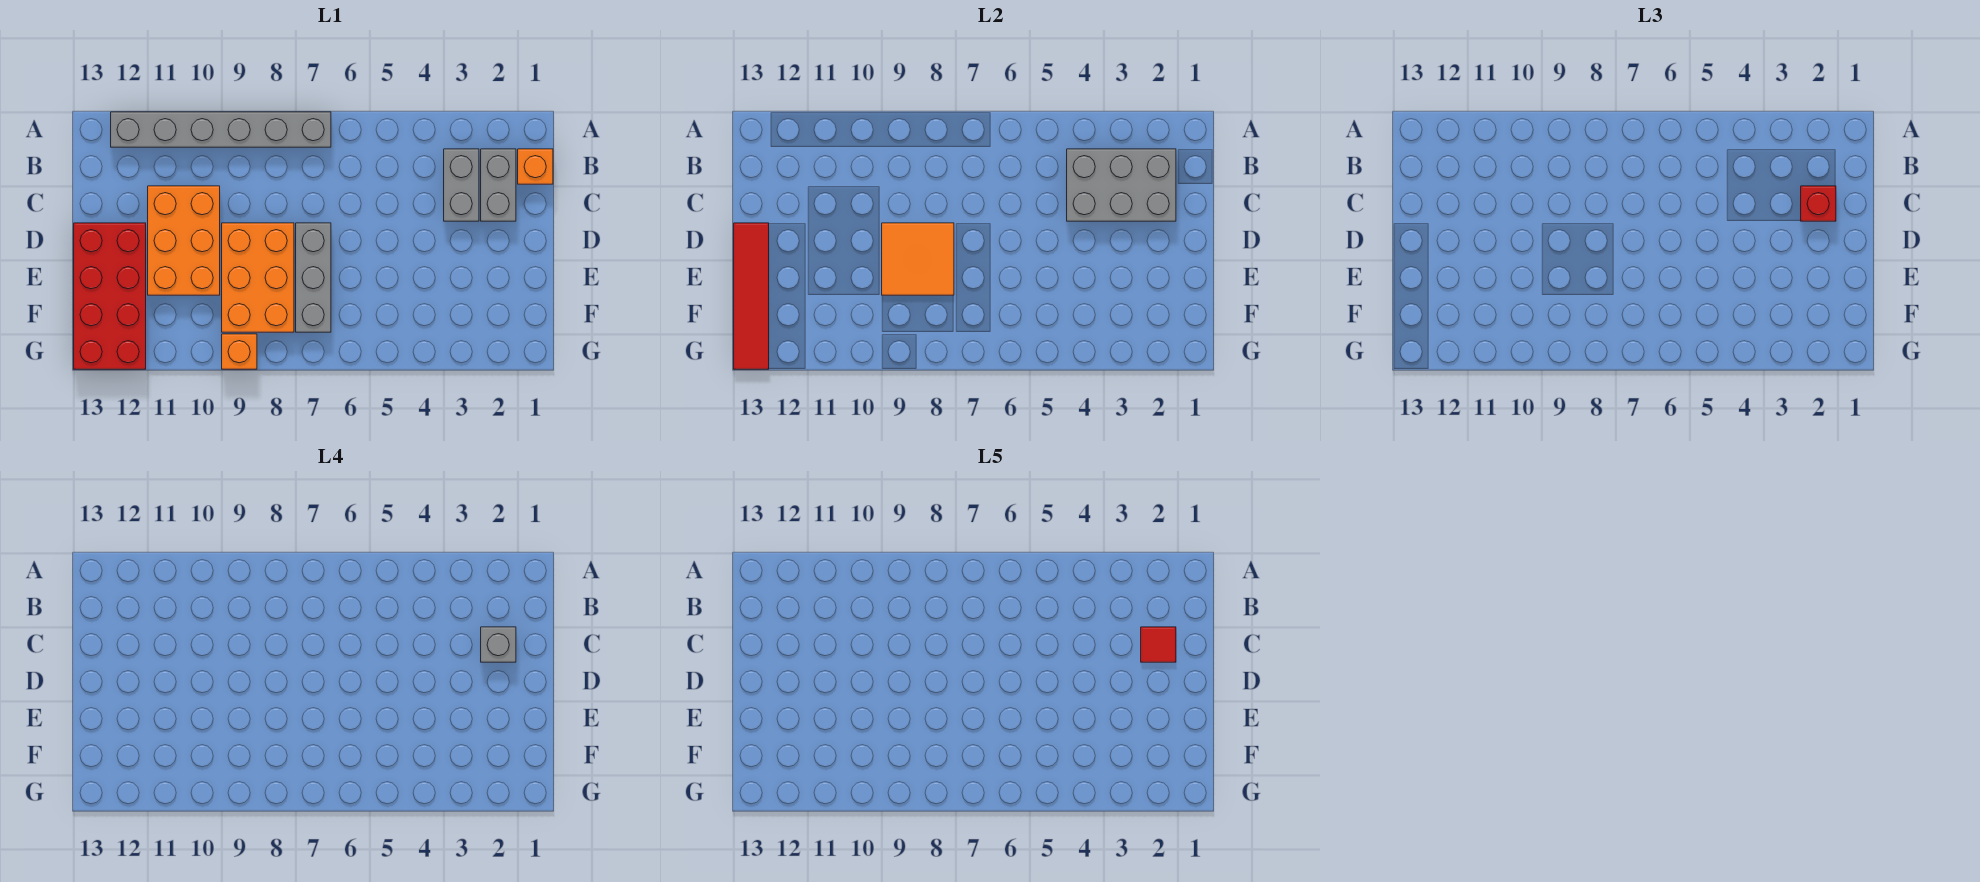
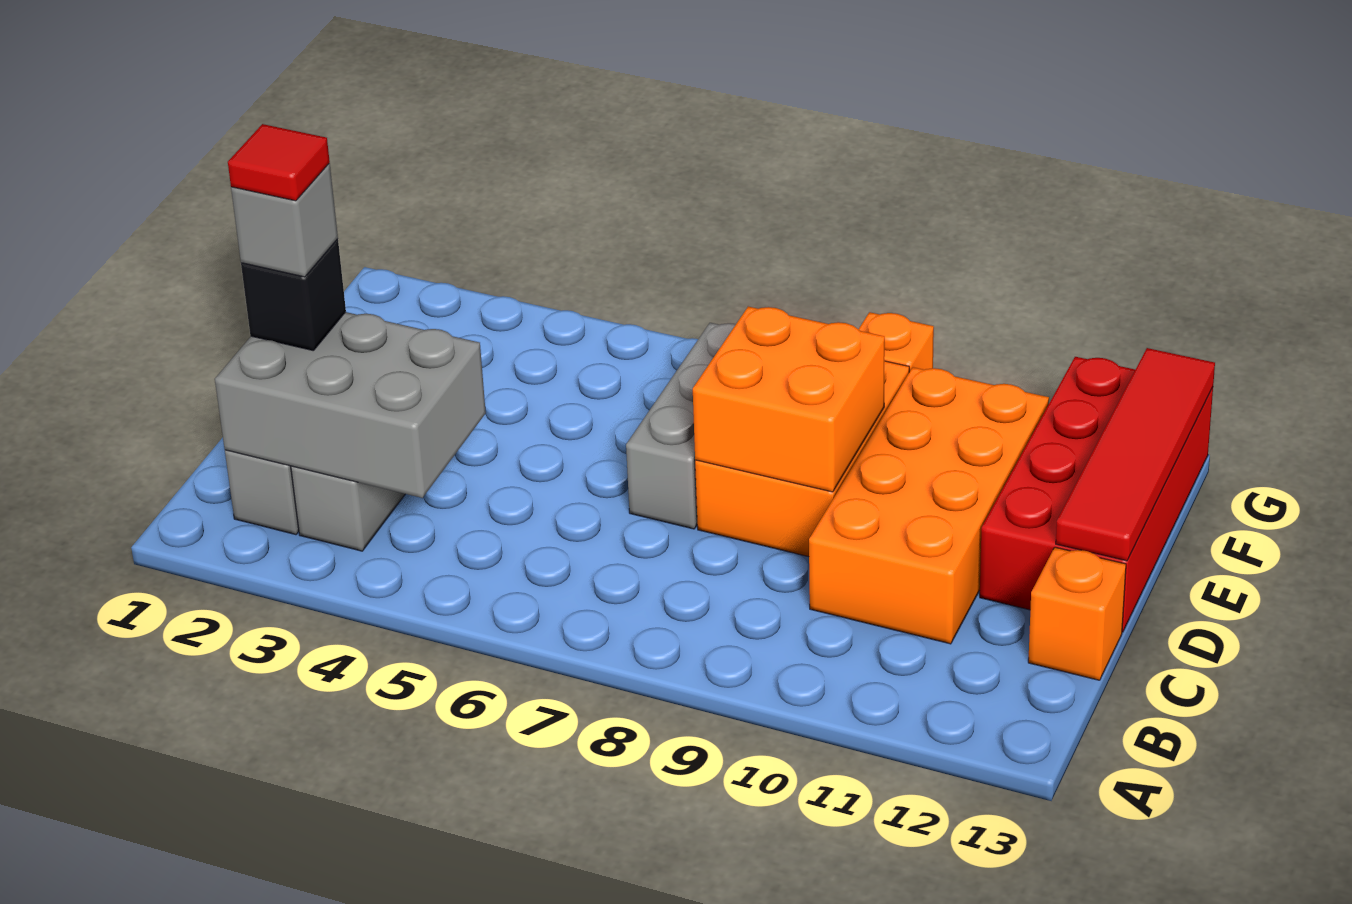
grey brick A7:A12 level 1 -> none
orange brick B1 level 1 -> orange brick C13 level 1
red brick C2 level 3 -> black brick C2 level 3
orange brick C10:E11 level 1 -> orange brick C10:F11 level 1
orange tile D8:E9 level 2 -> orange brick D8:E9 level 2

